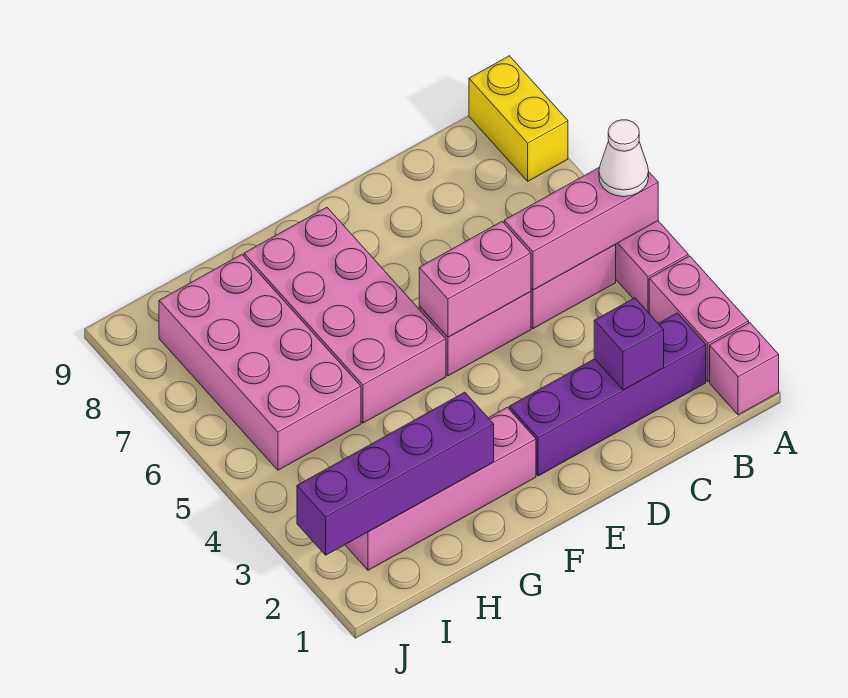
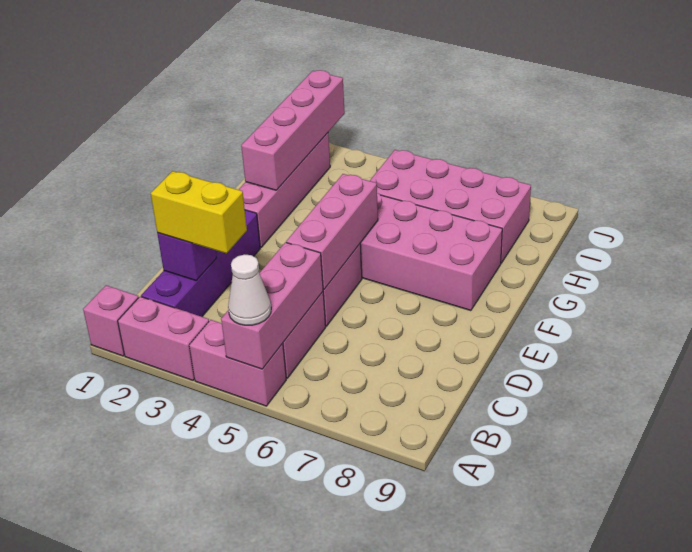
yellow brick A8:A9 level 1 -> yellow brick C2:C3 level 3
pink brick D5:E5 level 2 -> pink brick D5:F5 level 2
purple brick G2:J2 level 2 -> pink brick G2:J2 level 2

